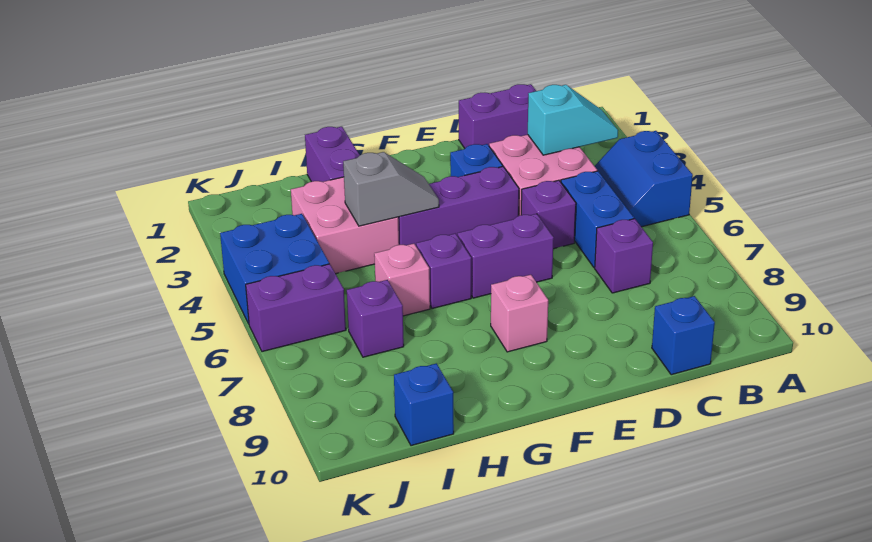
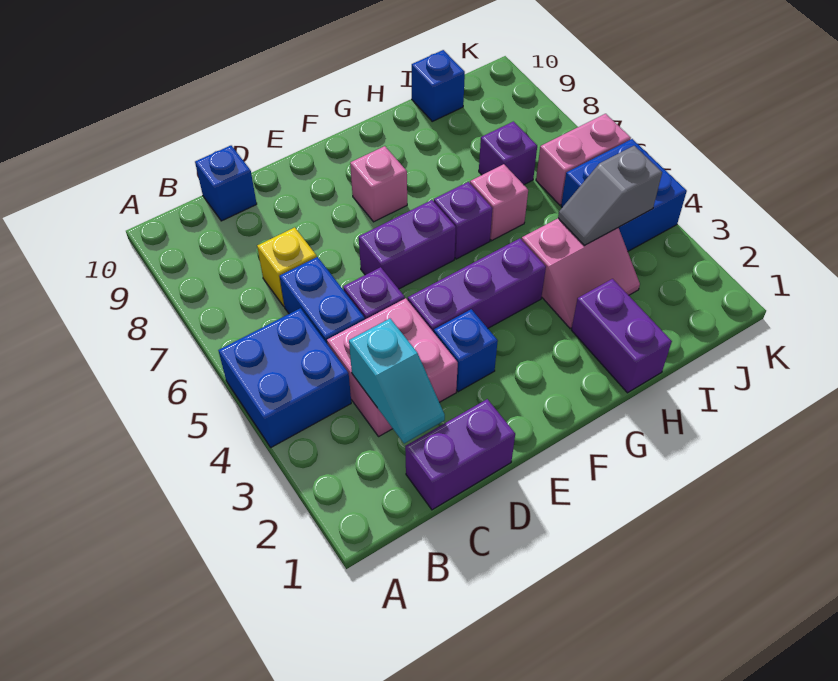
blue slope A4:B5 level 1 top A -> blue brick A4:B5 level 1
cyan slope B3:C3 level 2 top C -> cyan slope C2:C3 level 2 top 3
purple brick C7 level 1 -> yellow brick C7 level 1
grey slope G4:H4 level 2 top H -> grey slope I4:J4 level 2 top J
pink brick H3:I4 level 1 -> pink slope H3:I4 level 1 top 4
purple brick J6:K6 level 1 -> pink brick J6:K6 level 1

